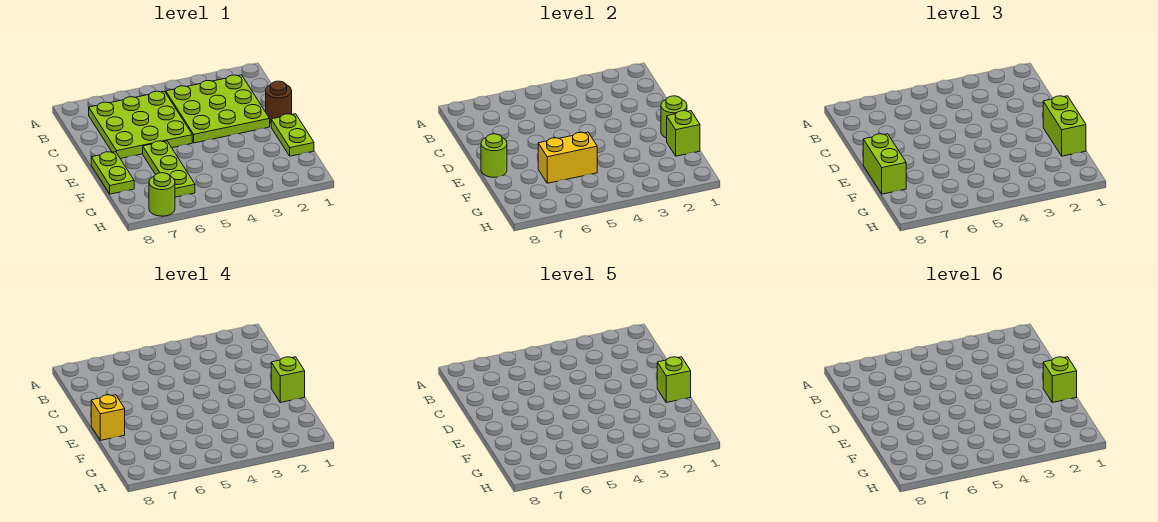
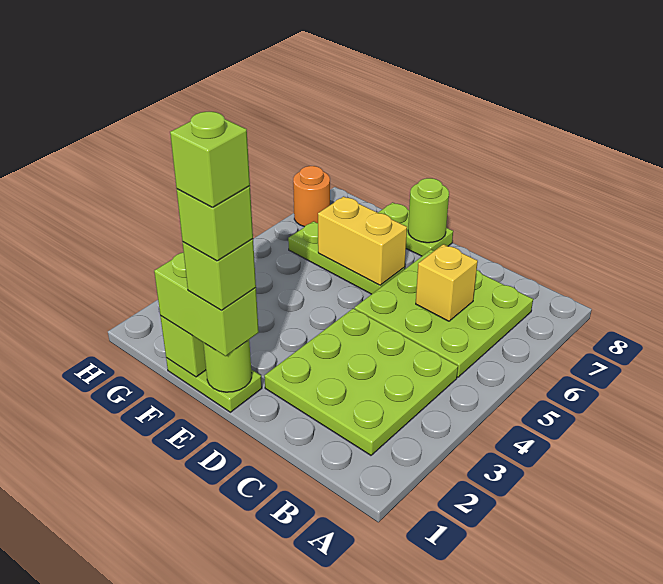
brown round brick D1 level 1 -> none
lime brick E8:F8 level 3 -> none
yellow brick E8 level 4 -> yellow brick C6 level 2
yellow brick F5:F6 level 2 -> yellow brick E6:F6 level 2
lime round brick H7 level 1 -> orange round brick H7 level 1

